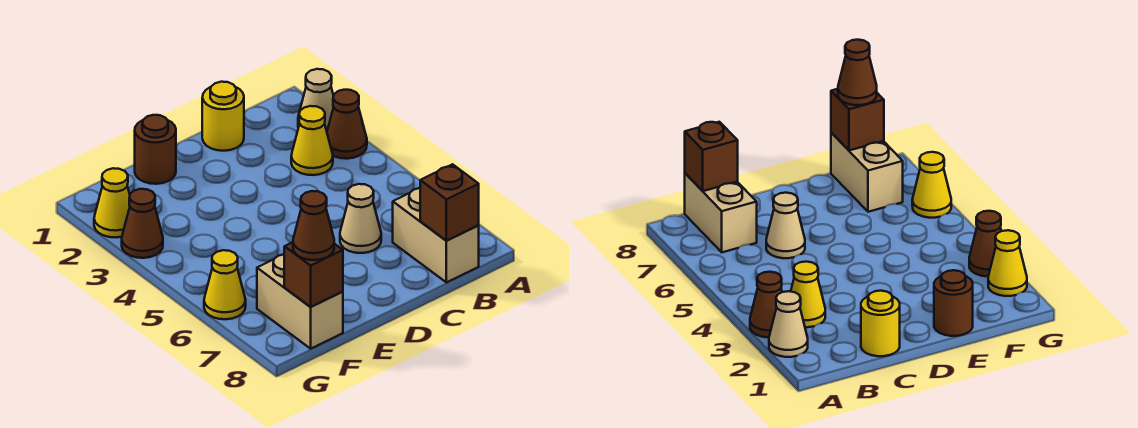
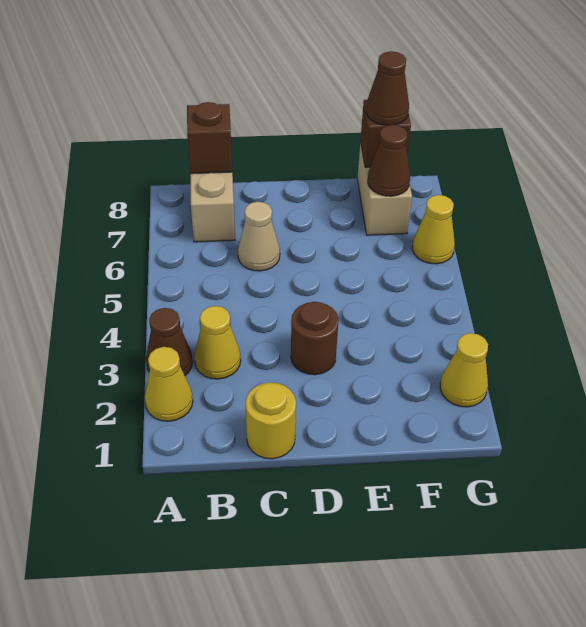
tan cone A2 level 1 -> yellow cone A2 level 1
brown round brick E1 level 1 -> brown round brick D3 level 1
brown cone G3 level 1 -> brown cone F7 level 2

